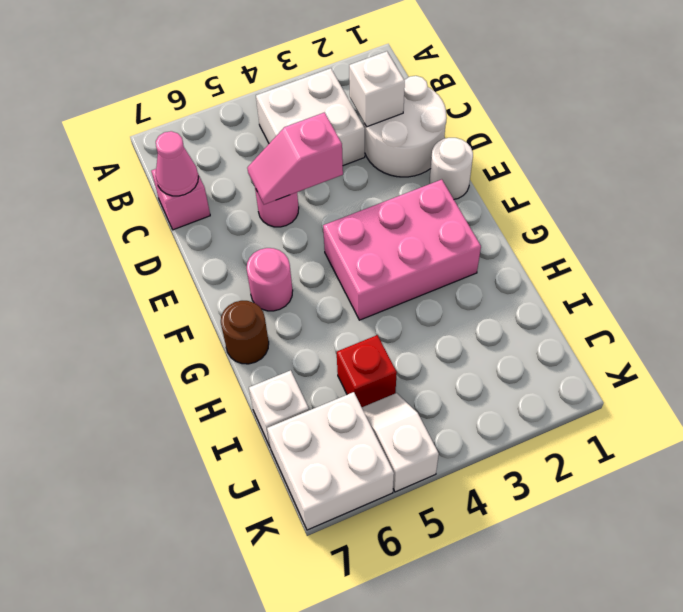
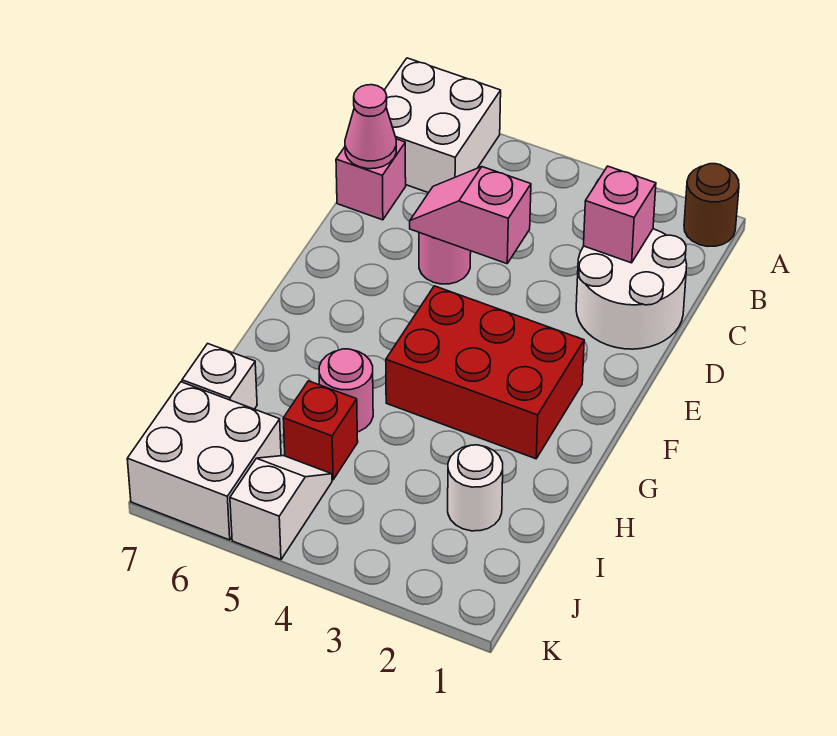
white brick B3:C4 level 1 -> white brick A6:B7 level 1
white brick C2 level 2 -> pink brick C2 level 2
white round brick E1 level 1 -> white round brick I2 level 1
pink brick F2:G4 level 1 -> red brick F2:G4 level 1
pink round brick F6 level 1 -> pink round brick H5 level 1
brown round brick G7 level 1 -> brown round brick A1 level 1

